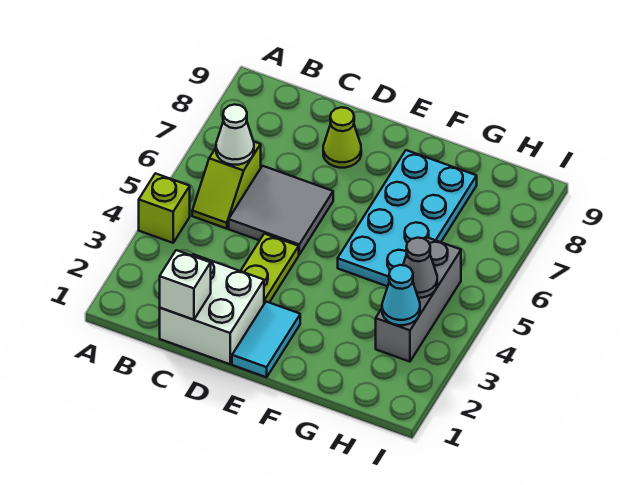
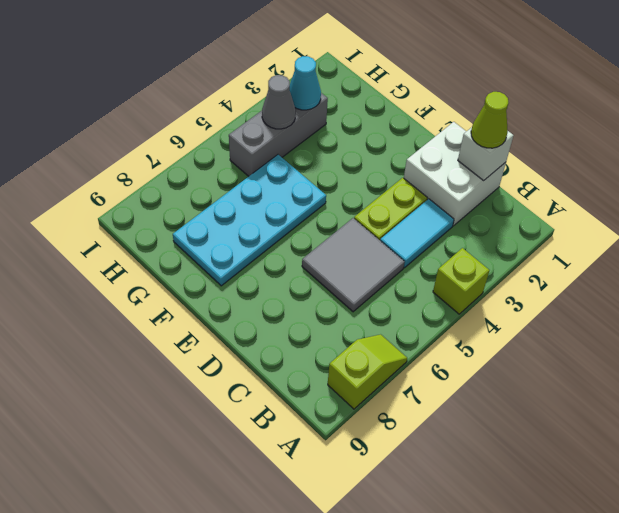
lime slope B5:B6 level 1 top 6 -> lime slope A7:A8 level 1 top 8
white cone B6 level 2 -> none
lime cone D8 level 1 -> lime cone C1 level 3
cyan tile E1:E2 level 1 -> cyan tile C3:C4 level 1

